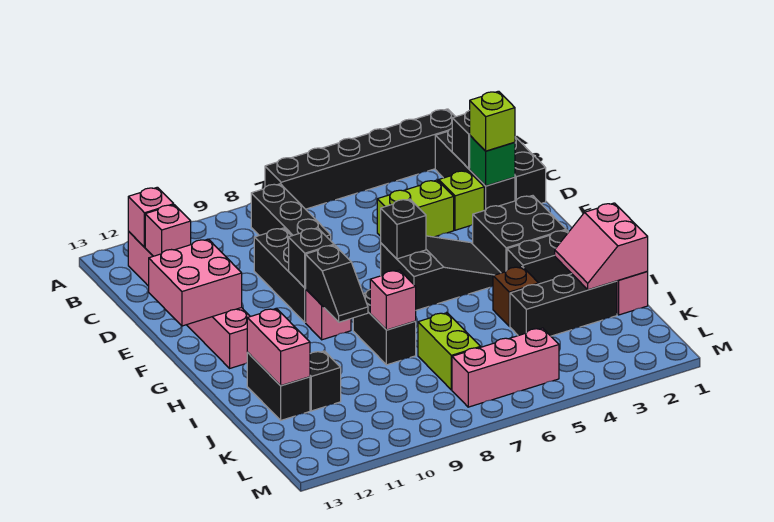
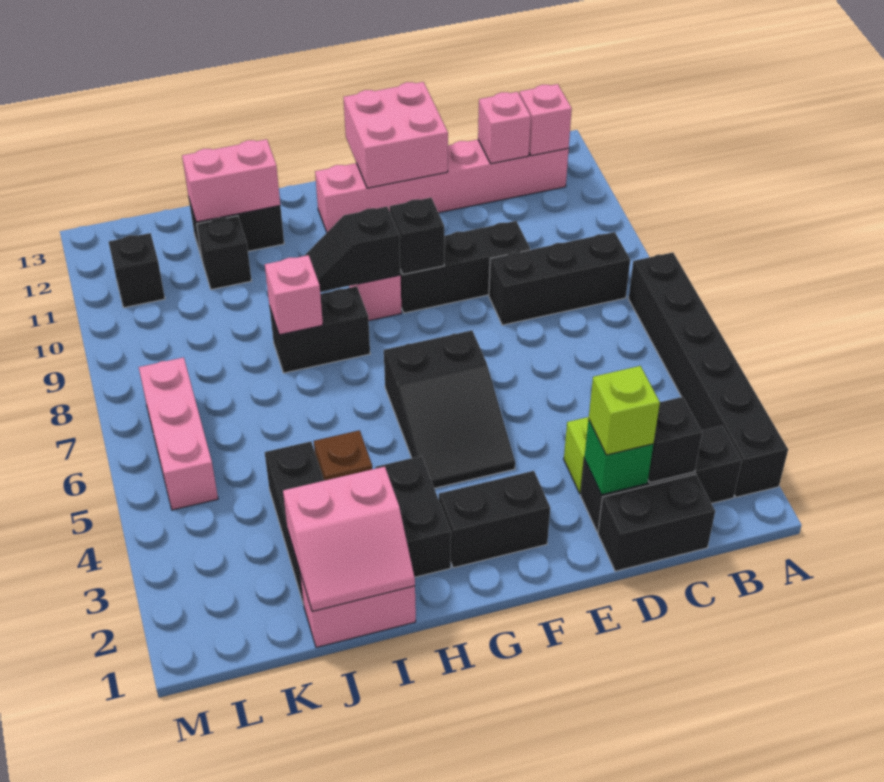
lime brick D4:D5 level 1 -> none
black brick F2:G3 level 1 -> black brick F2:G2 level 1
black brick F6 level 2 -> black brick L11 level 1
pink slope I1:J2 level 2 top 1 -> pink slope I1:J2 level 2 top 2
lime brick J7:K7 level 1 -> none

